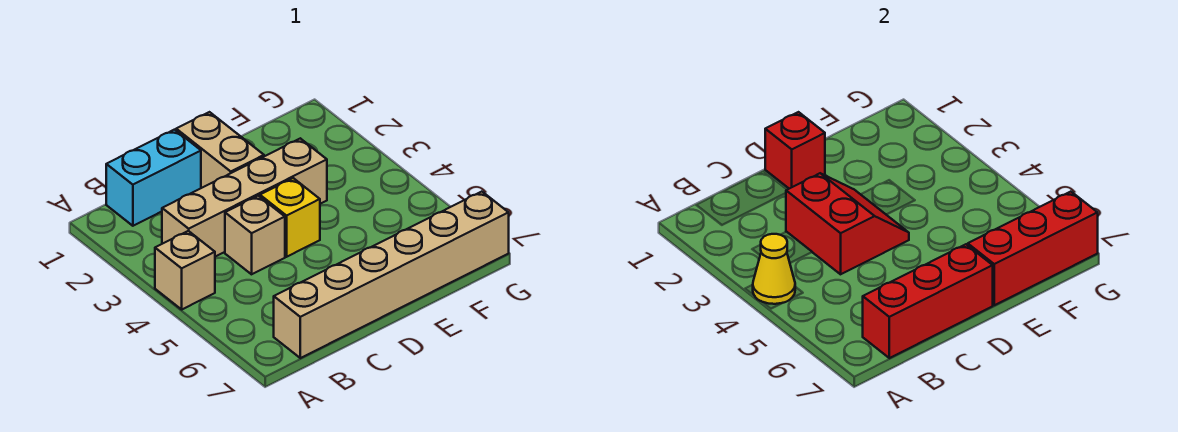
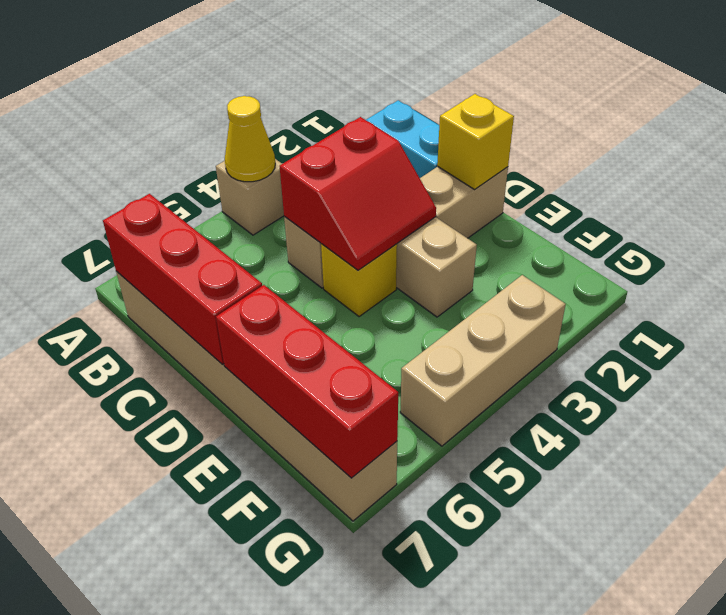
red brick D1 level 2 -> yellow brick D1 level 2
none -> tan brick G3:G5 level 1

